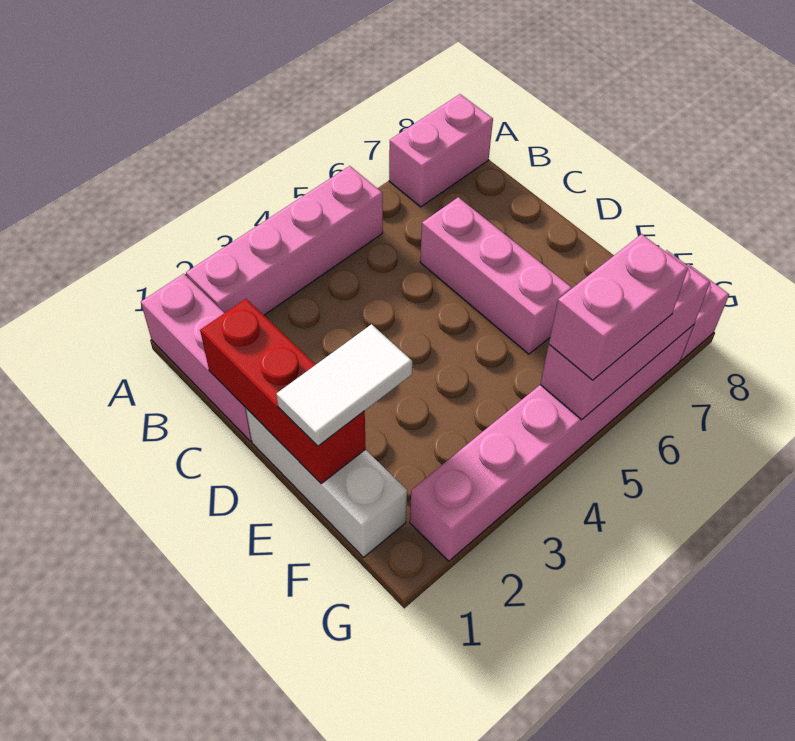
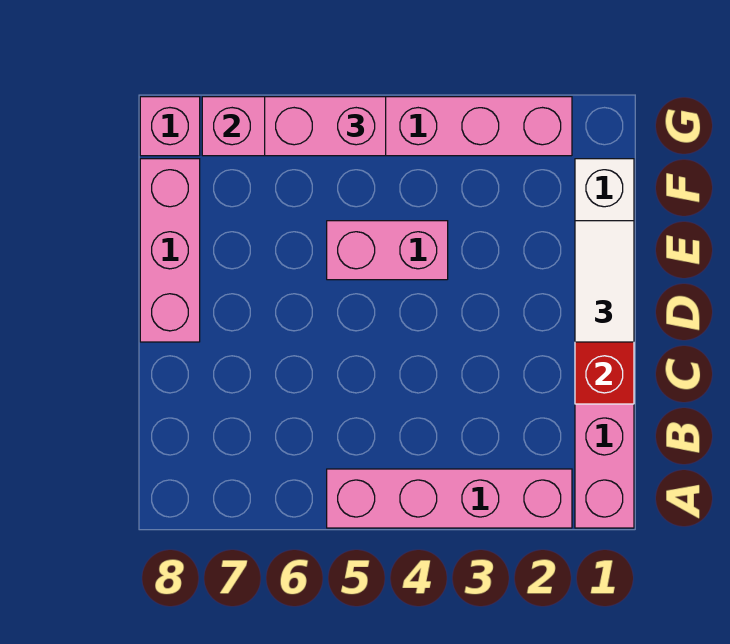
pink brick A7:A8 level 1 -> pink brick E4:E5 level 1
pink brick C6:E6 level 1 -> pink brick D8:F8 level 1
white tile E1:E2 level 3 -> white tile D1:E1 level 3

